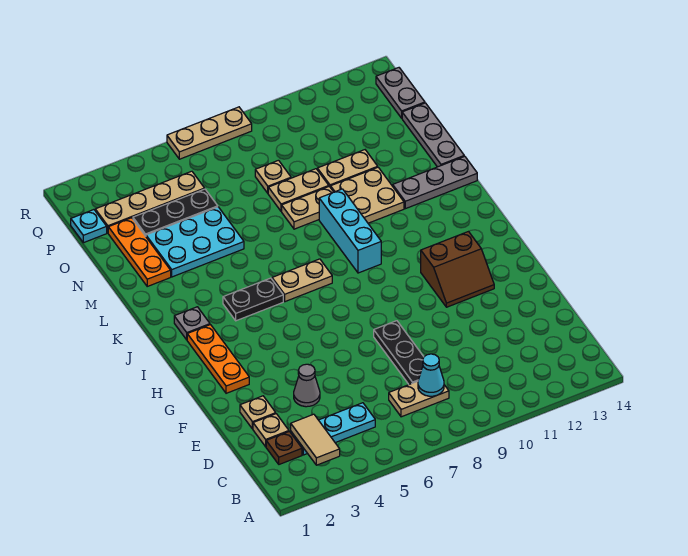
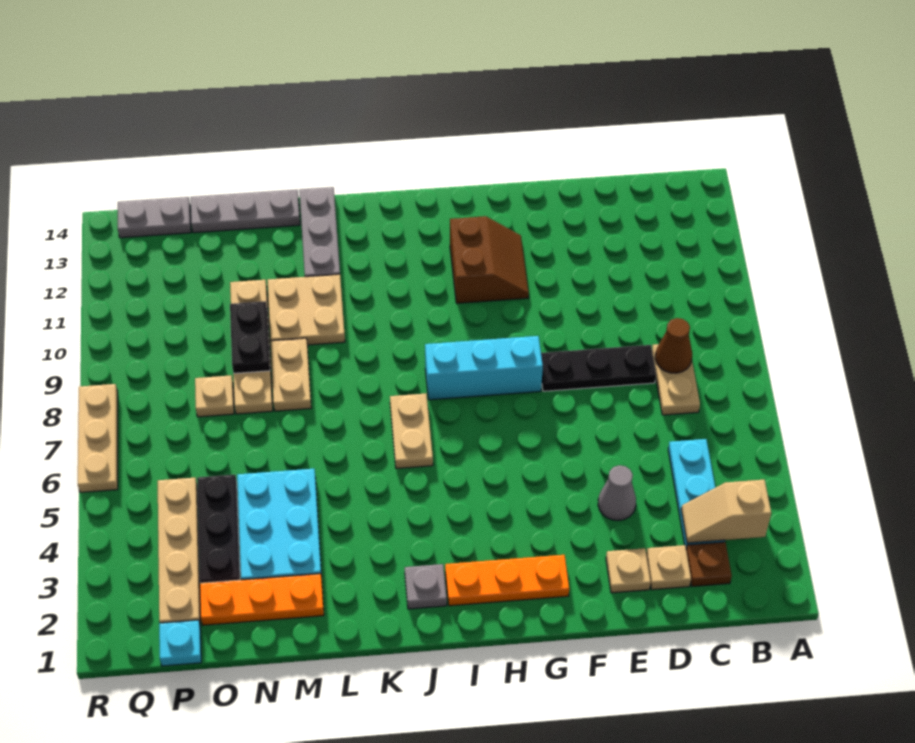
tan tile B3:C3 level 2 -> tan slope B3:C3 level 2 top B
cyan cone C8 level 2 -> brown cone C8 level 2
black plate J4:J5 level 1 -> black plate N9:N10 level 2
cyan brick J9:L9 level 1 -> cyan brick G8:I8 level 1

